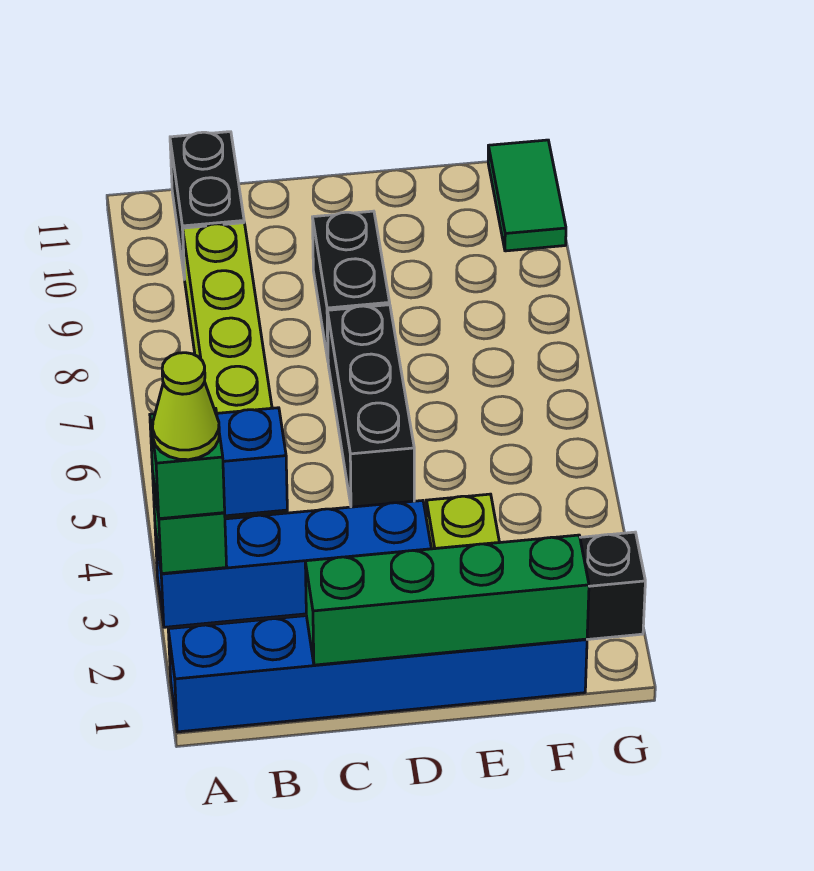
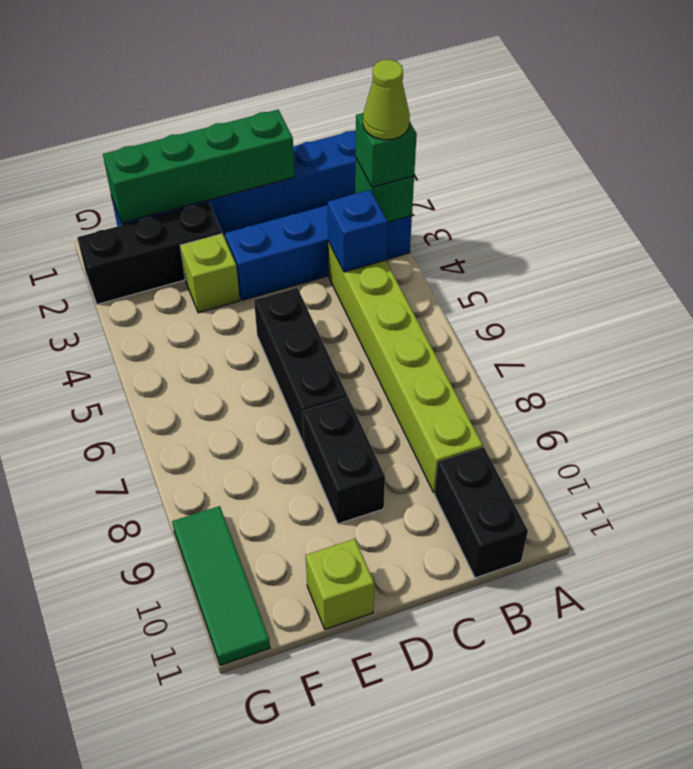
none -> lime brick E11 level 1
green tile G10:G11 level 1 -> green tile G9:G11 level 1

